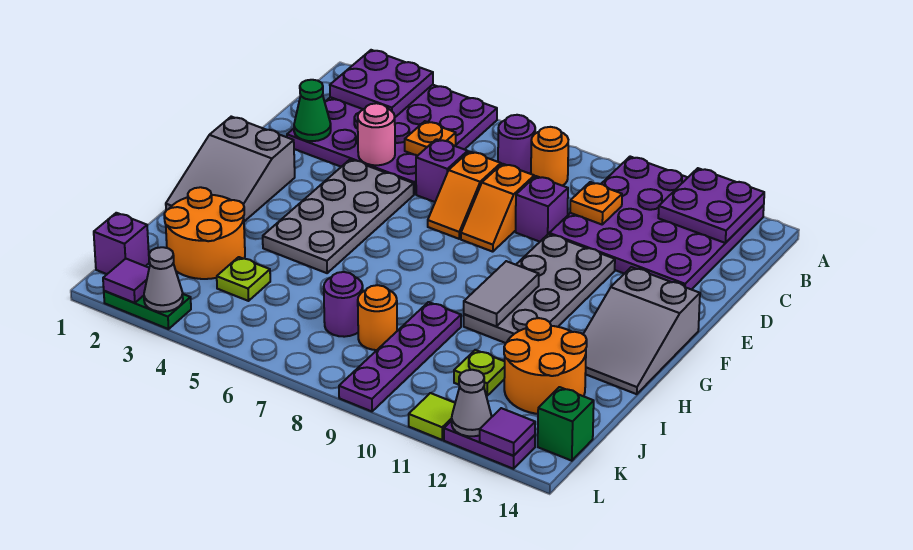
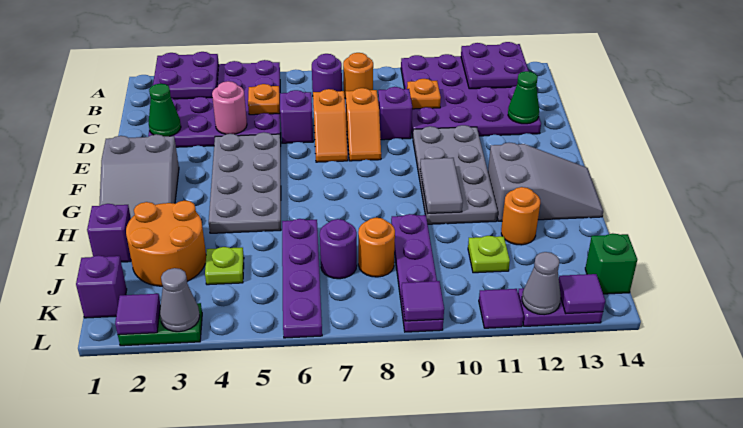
none -> green cone D13 level 2
grey slope F13:H14 level 1 top F -> grey slope G12:H14 level 1 top 12
none -> purple brick I1 level 1
none -> purple plate I6:L6 level 1
orange round brick I12:J13 level 1 -> orange round brick I12 level 1
none -> purple tile L9 level 2
lime tile L11 level 1 -> purple tile L11 level 1

